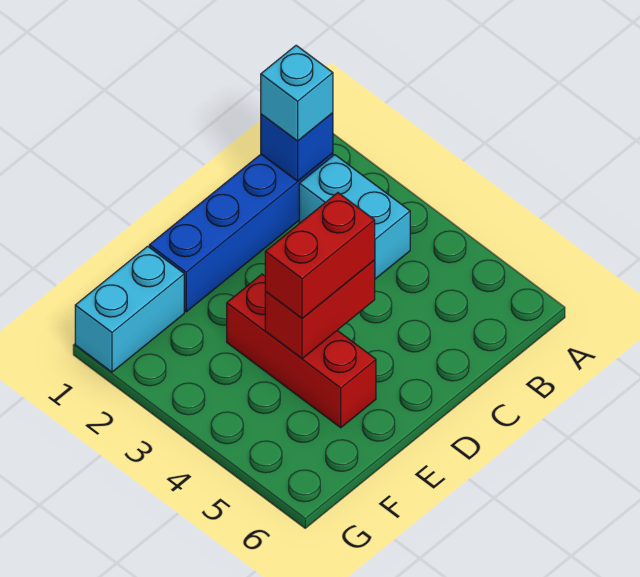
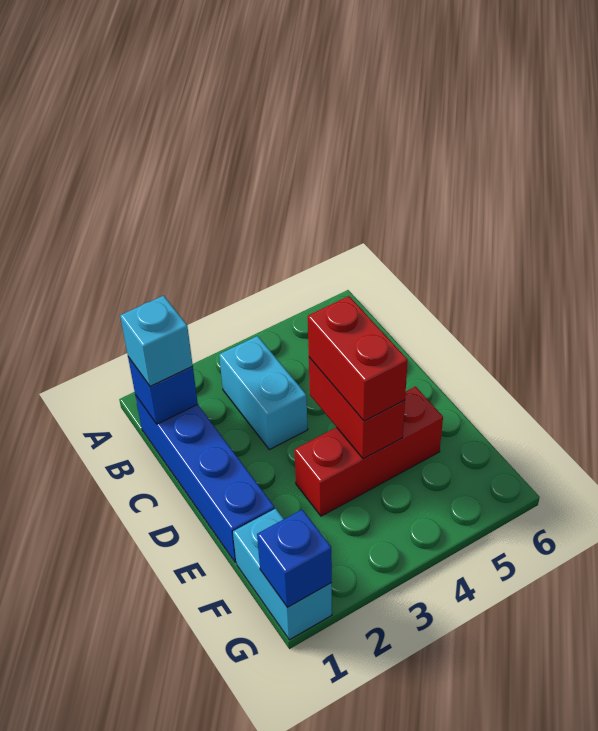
cyan brick B2:B3 level 1 -> cyan brick B3:C3 level 1
none -> blue brick G1 level 2

